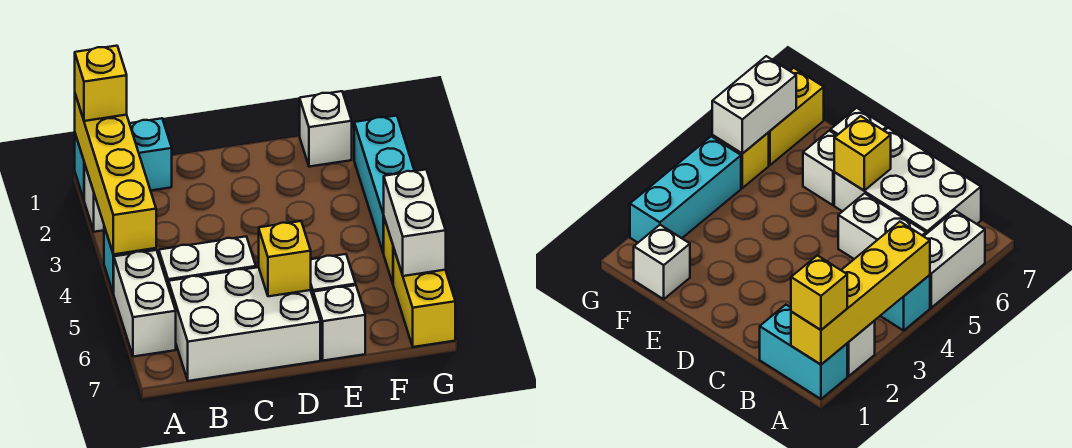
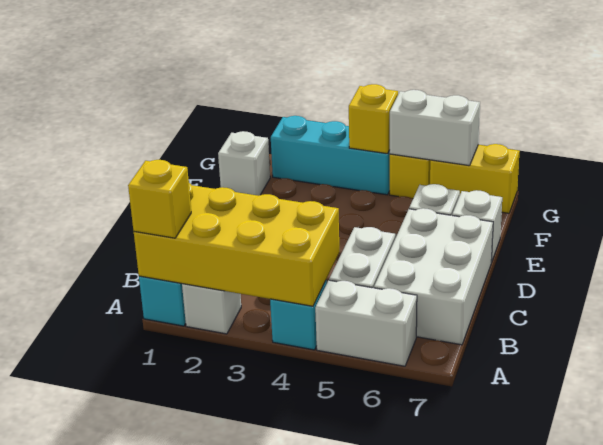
yellow brick A1:A4 level 2 -> yellow brick A1:B4 level 2
yellow brick D6 level 2 -> yellow brick G4 level 2

